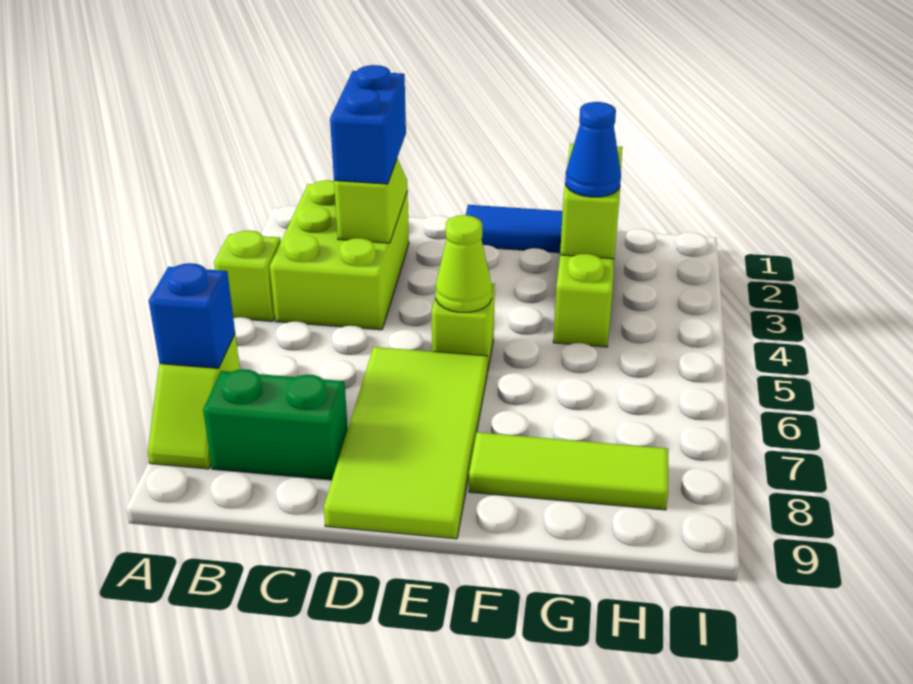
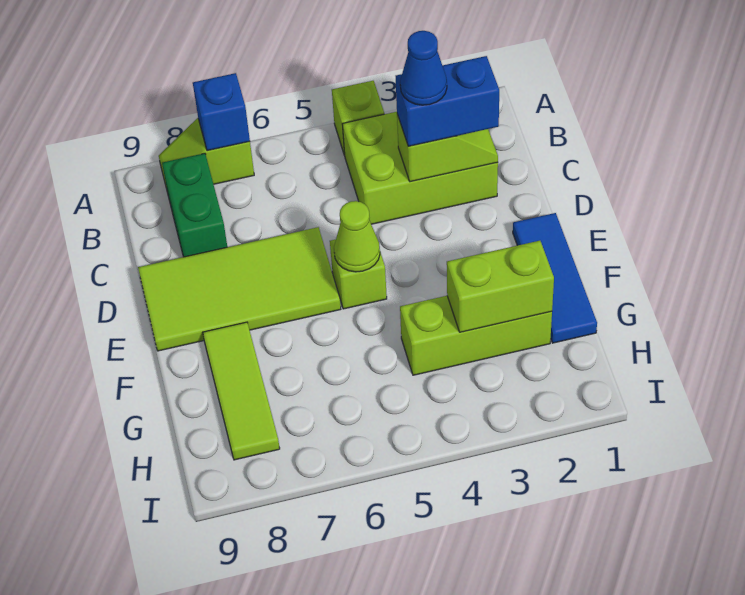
blue cone G3 level 3 -> blue cone C3 level 4

